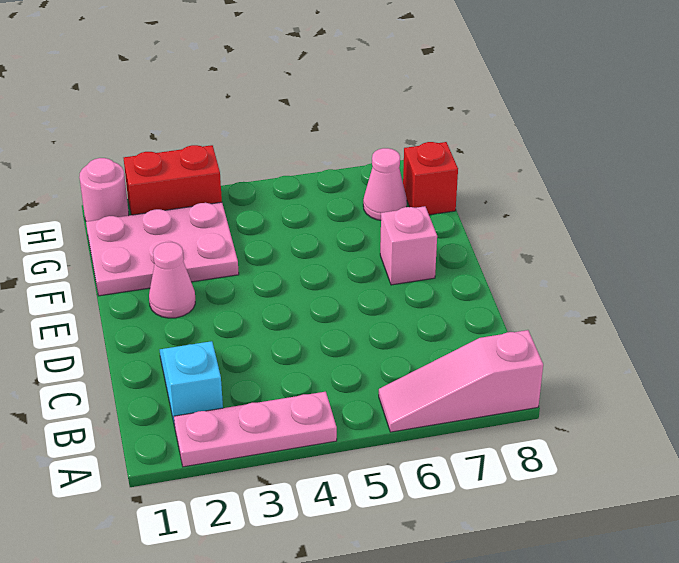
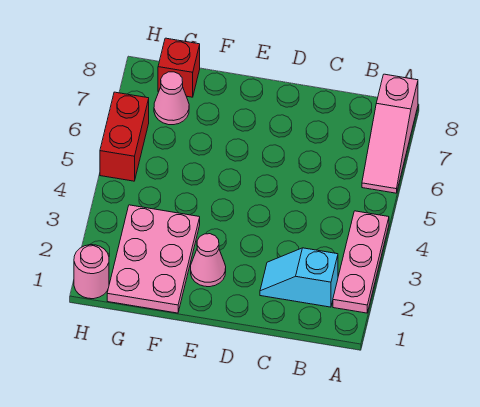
pink brick E7 level 1 -> none
red brick H2:H3 level 1 -> red brick H5:H6 level 1

